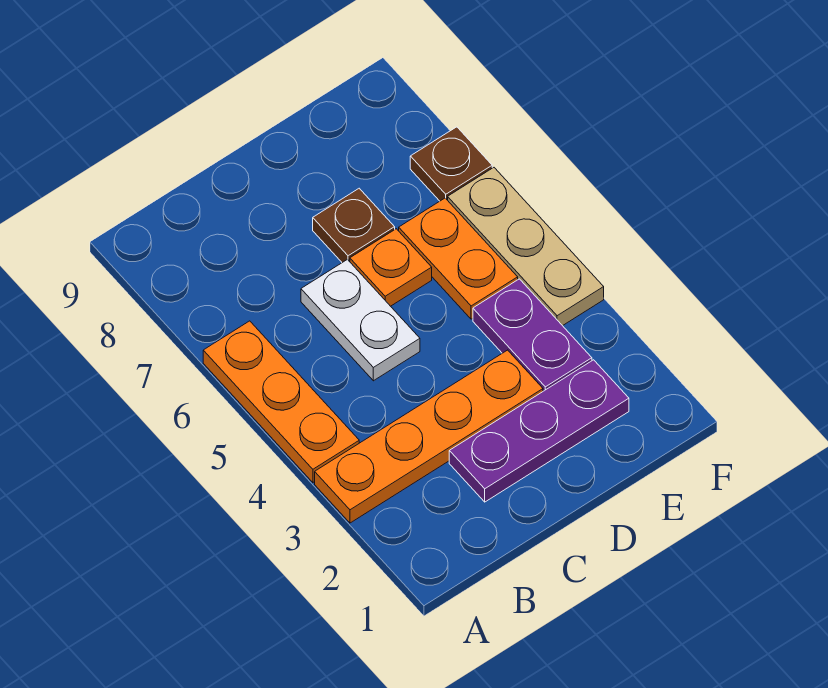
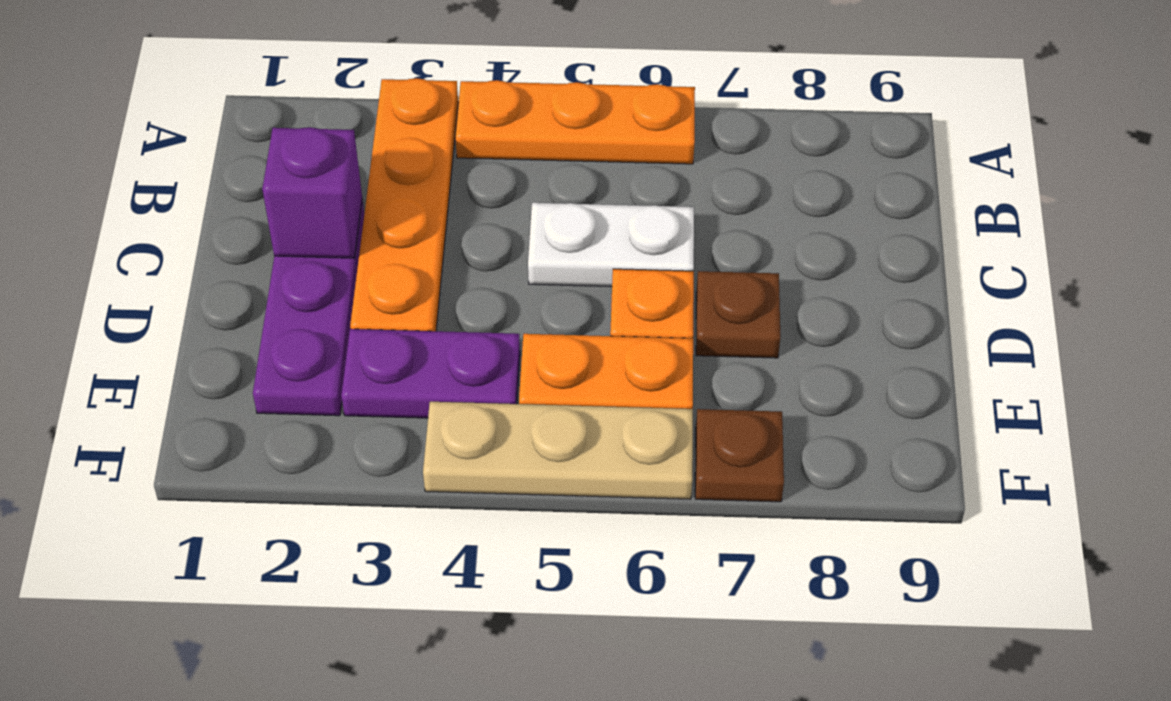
none -> purple brick C2 level 2

